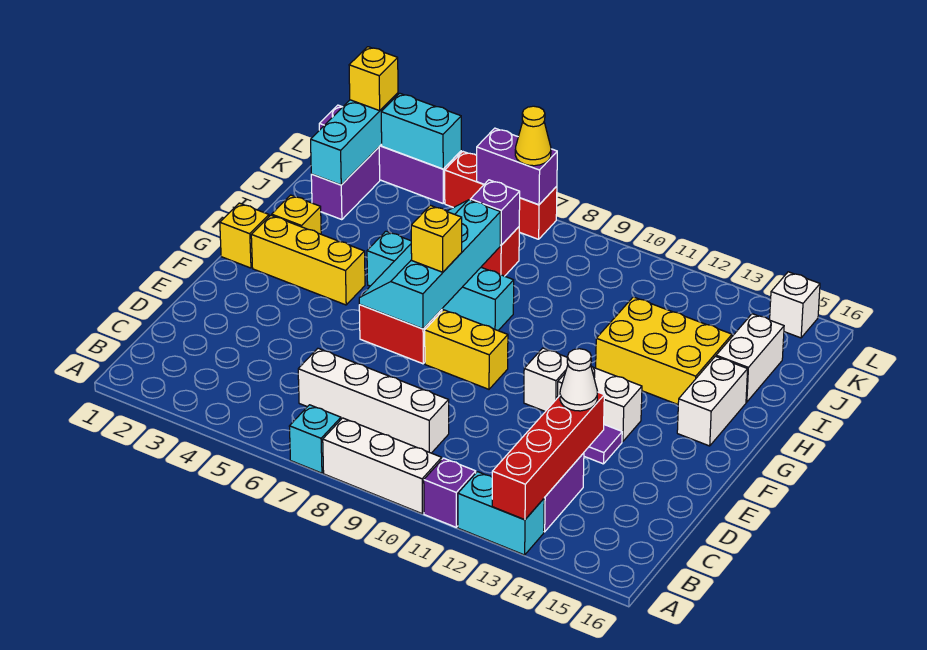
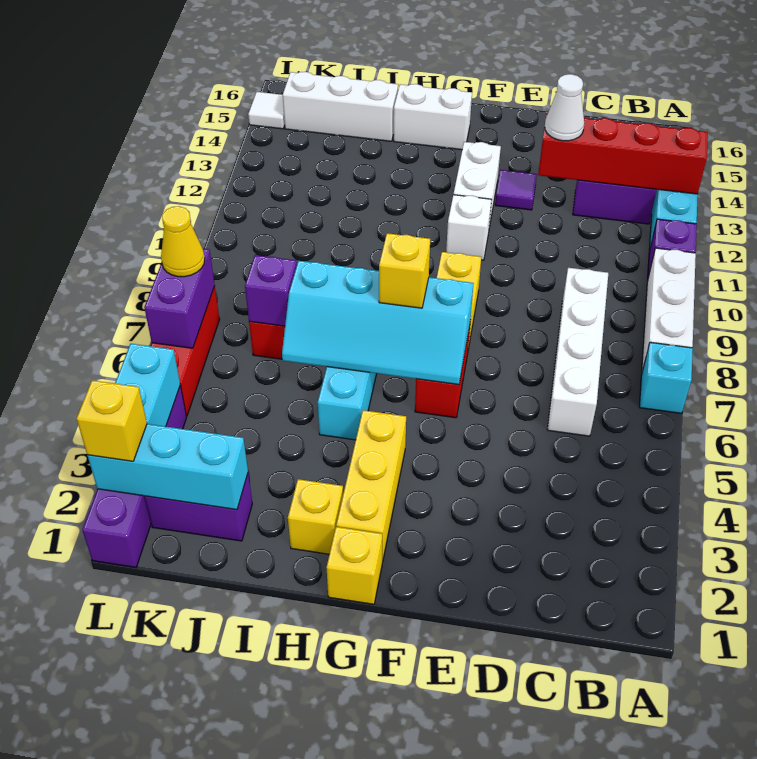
yellow brick H12:I14 level 1 -> none
white brick I15:J15 level 1 -> white brick I15:K15 level 1
white brick L15 level 1 -> white tile L15 level 1

